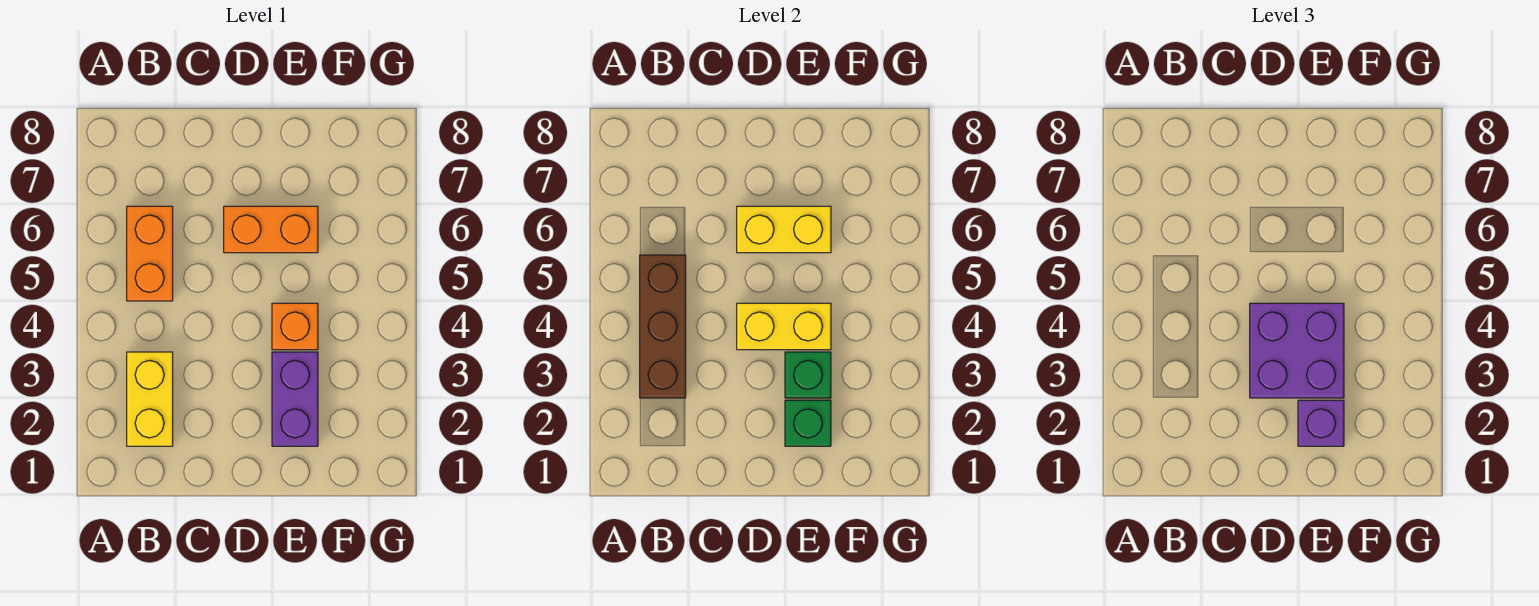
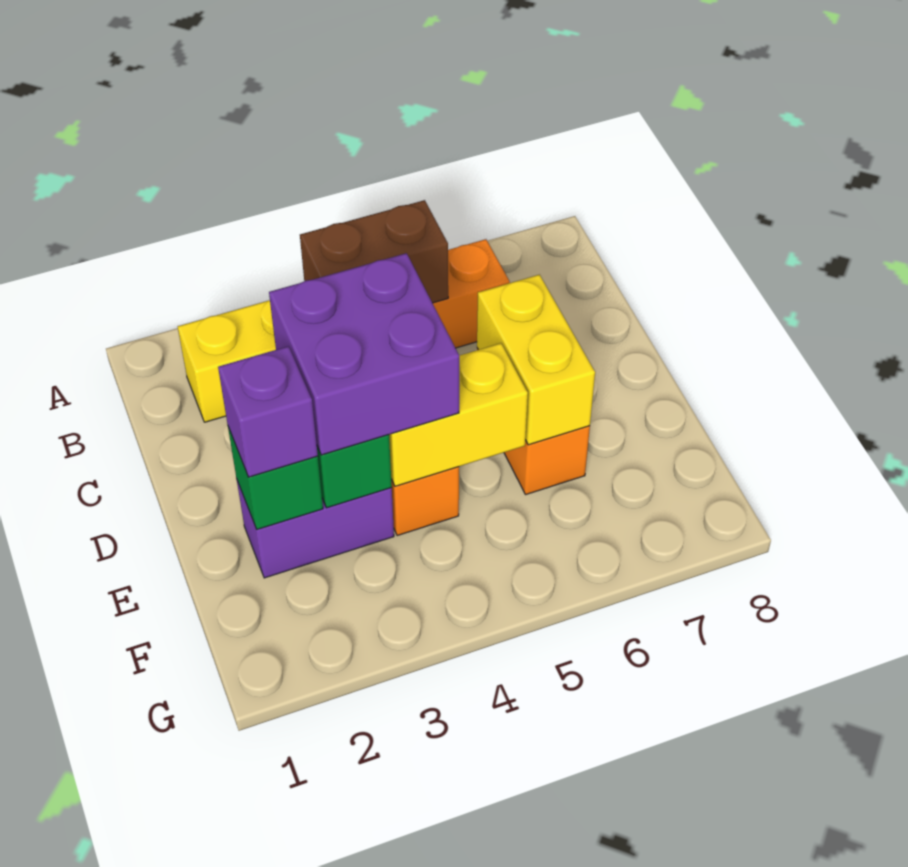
brown brick B3:B5 level 2 -> brown brick B4:B5 level 2
yellow brick D4:E4 level 2 -> yellow brick E4:E5 level 2

